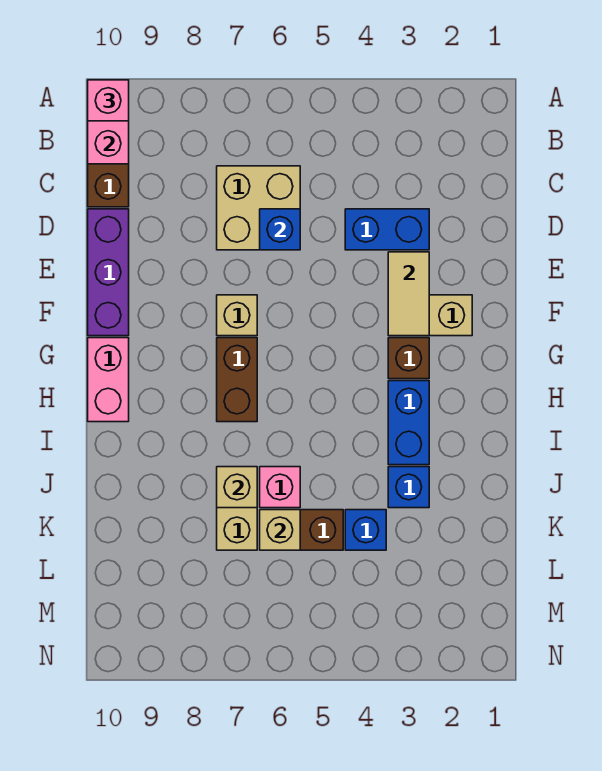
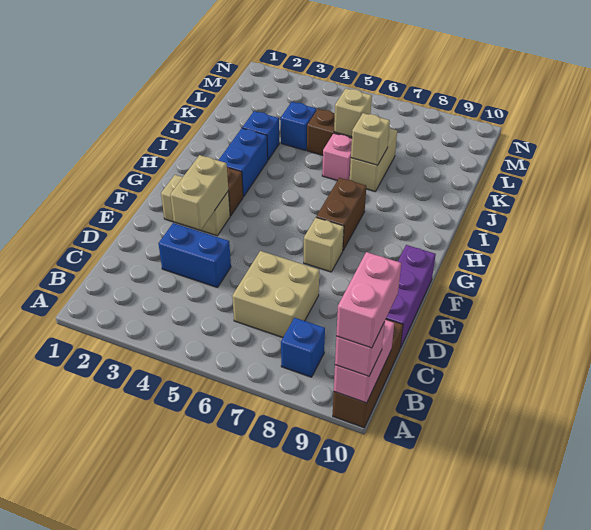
blue brick D6 level 2 -> blue brick B8 level 1
tan tile E3:F3 level 2 -> tan brick E3:F3 level 2
pink brick G10:H10 level 1 -> pink brick A10:B10 level 4

